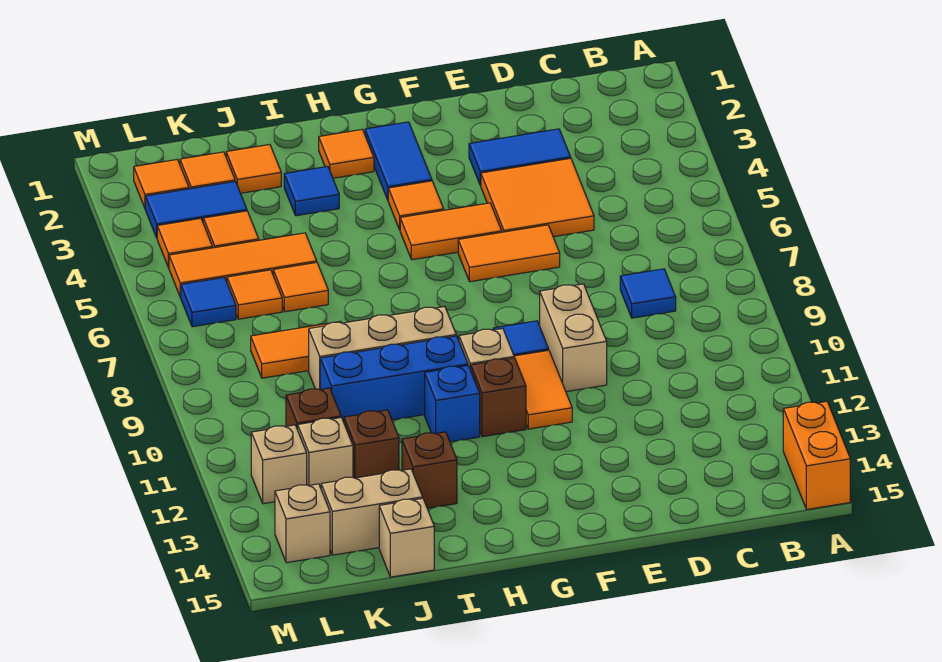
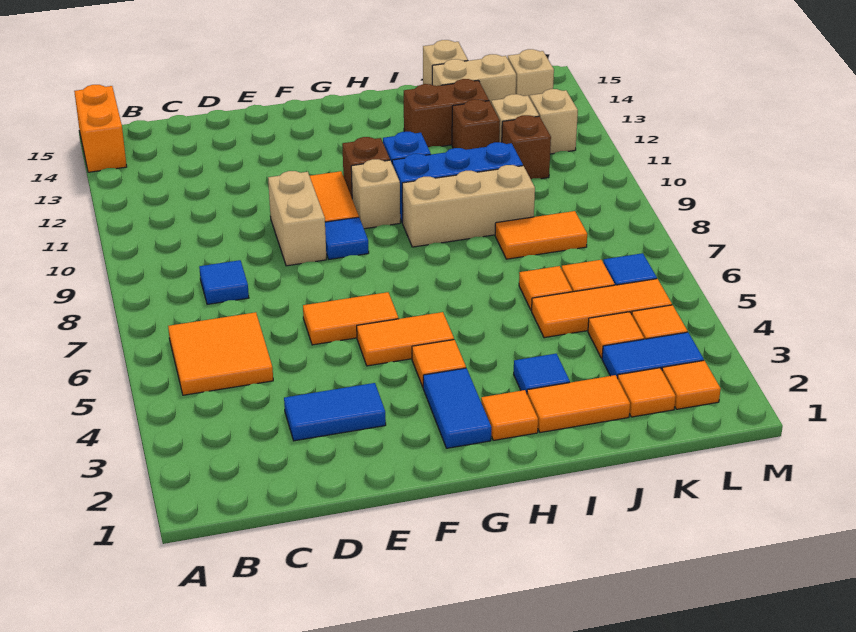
orange tile D4:E5 level 1 -> orange tile B5:C6 level 1
brown brick I13 level 1 -> brown brick I13:J13 level 1
orange tile J2 level 1 -> orange tile I2:J2 level 1

